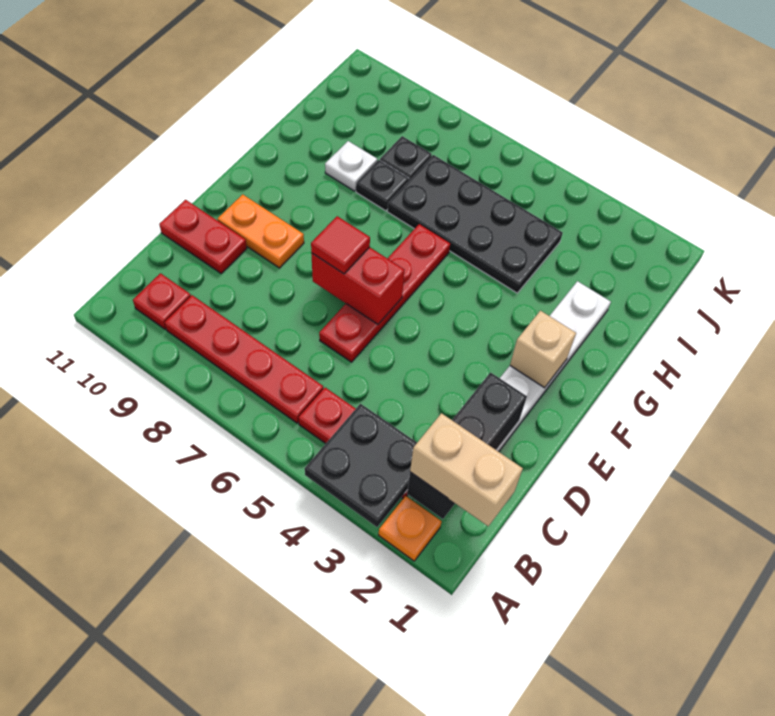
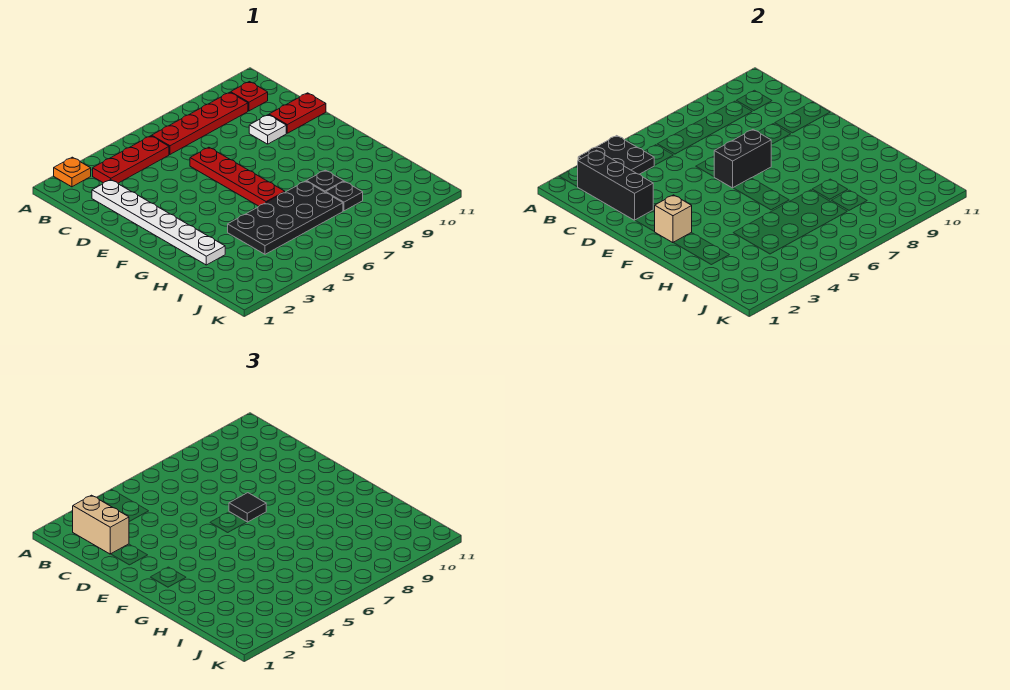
tan brick B1:B2 level 3 -> tan brick B2:C2 level 3
red brick E6:E7 level 2 -> black brick E6:E7 level 2
red tile E7 level 3 -> black tile E7 level 3
orange plate E9:E10 level 1 -> none
white plate H9 level 1 -> white plate D9 level 1

